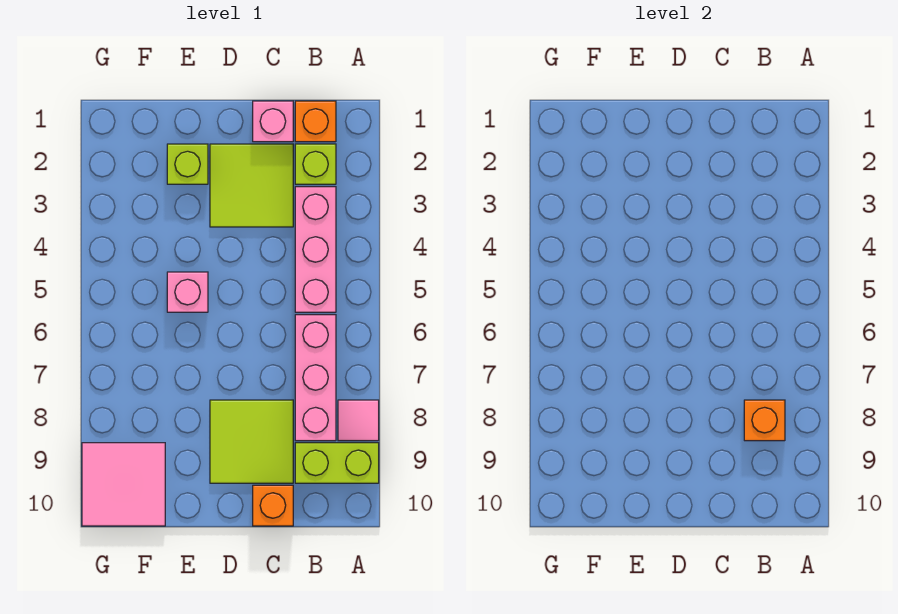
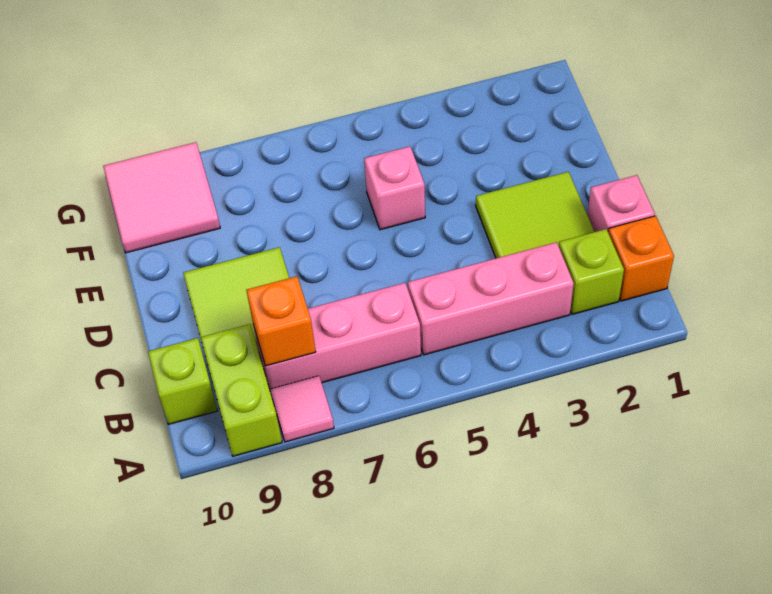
orange brick C10 level 1 -> none
lime brick E2 level 1 -> lime brick B10 level 1

